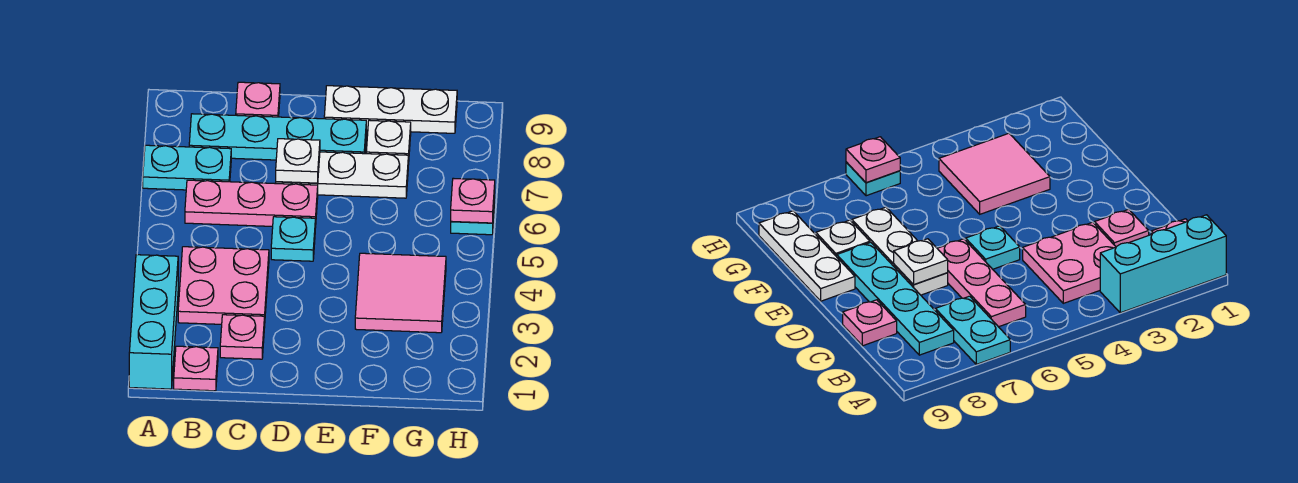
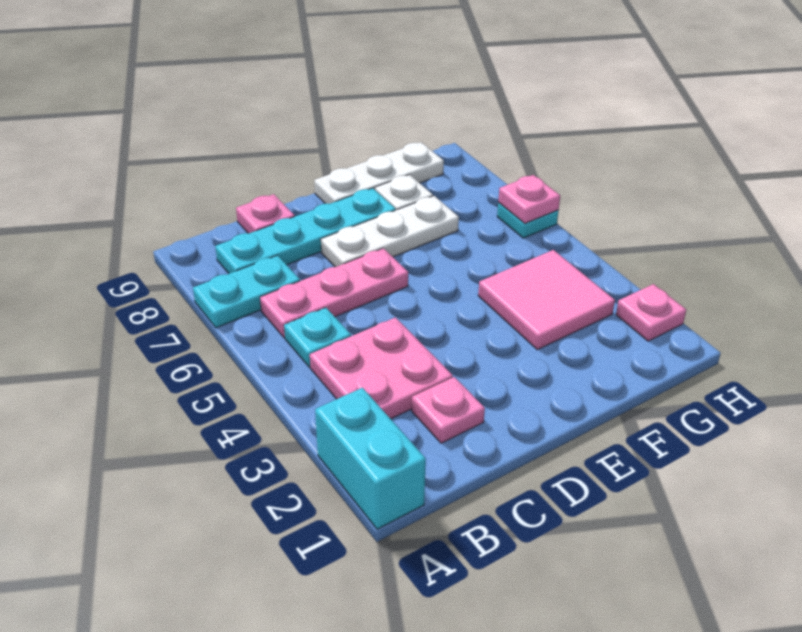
cyan brick A1:A3 level 1 -> cyan brick A1:A2 level 1
pink plate B1 level 1 -> pink plate H2 level 1
cyan plate D5 level 1 -> cyan plate B5 level 1
white plate D7 level 2 -> none

